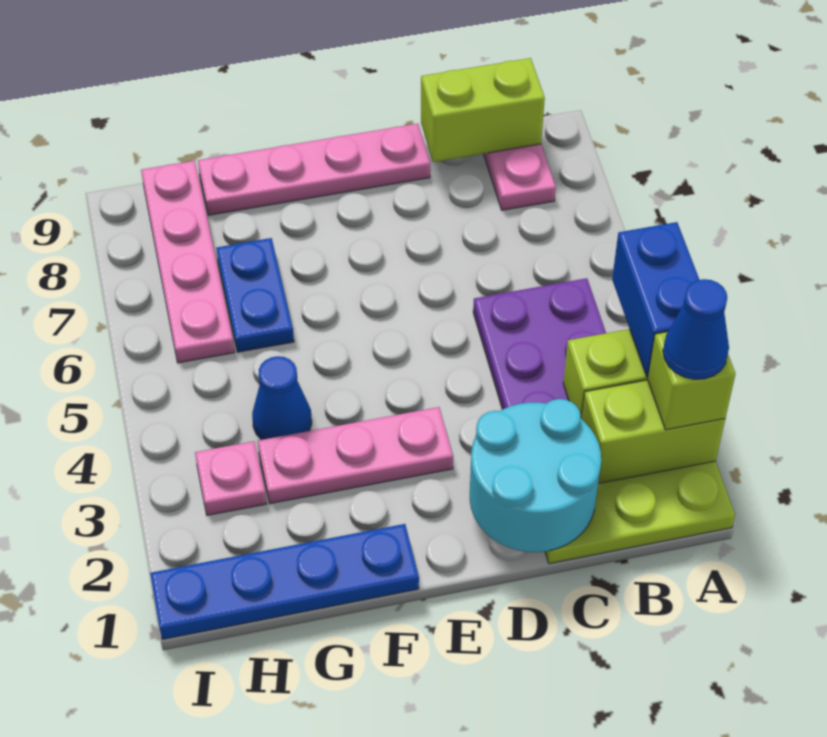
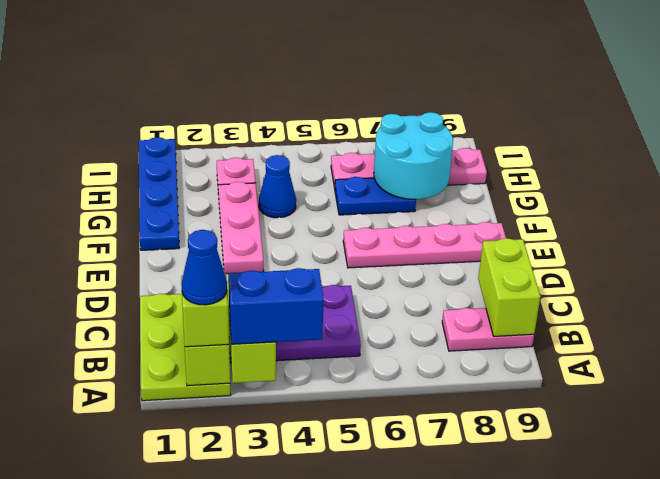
cyan round brick C1:D2 level 2 -> cyan round brick G7:H8 level 2
pink plate D9:G9 level 1 -> pink plate E6:E9 level 1

